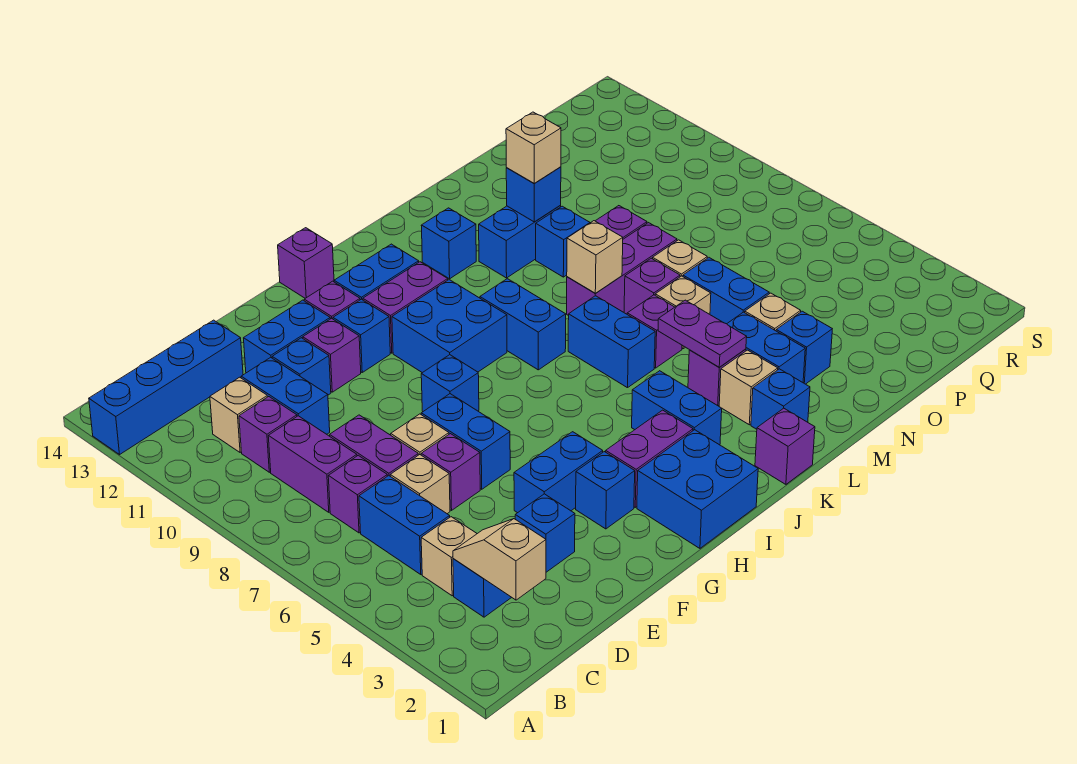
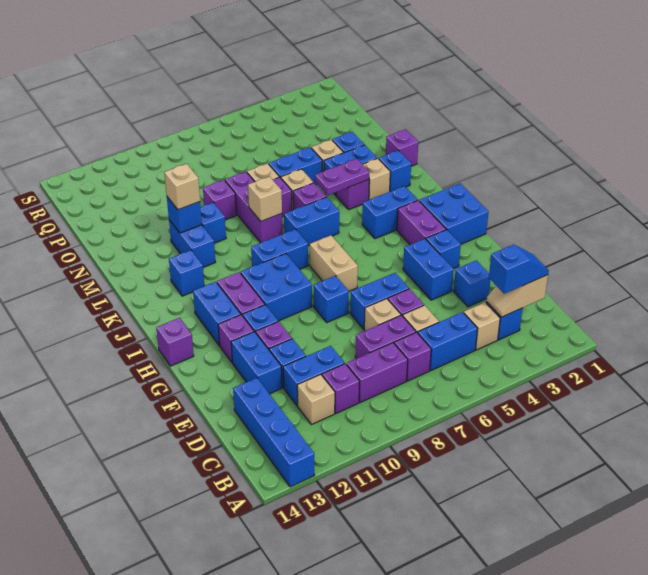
none -> blue slope C2:C3 level 3 top 3
none -> tan brick H7:I7 level 1
purple brick K1 level 1 -> purple brick M1 level 1

